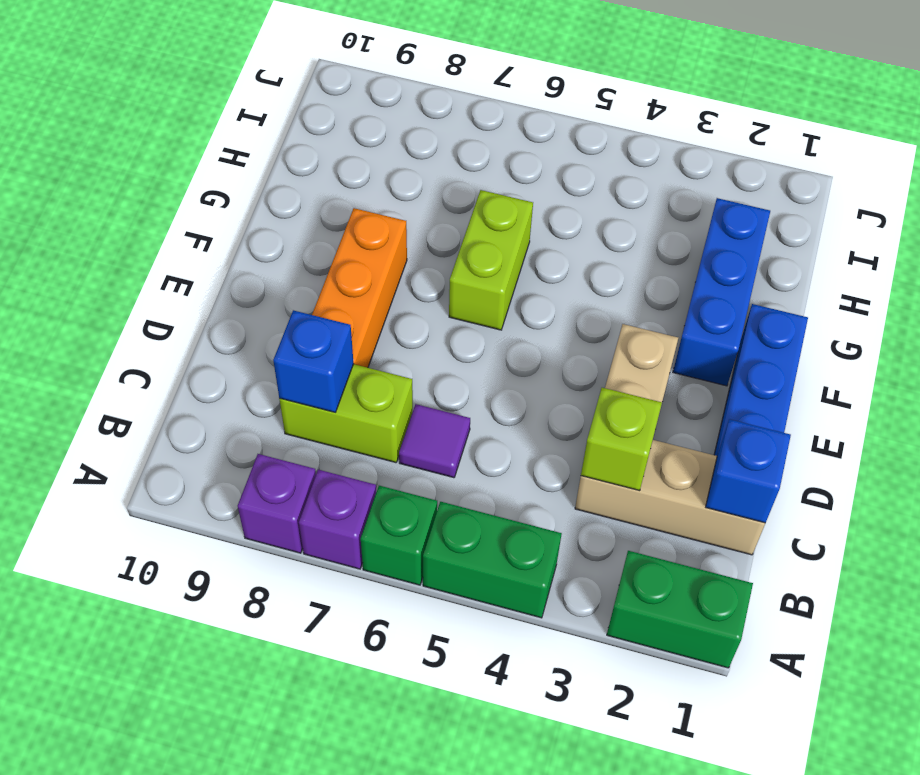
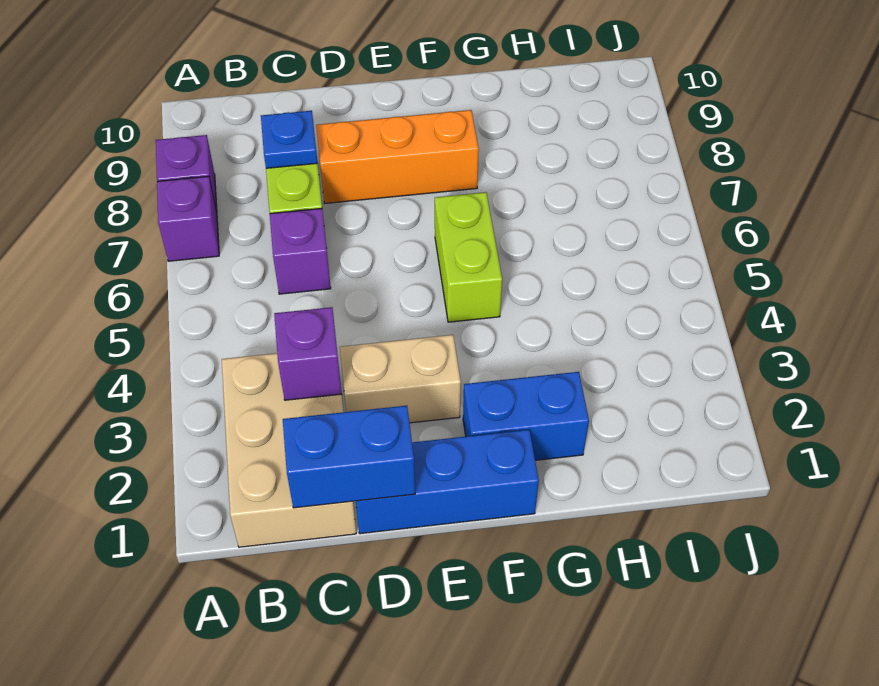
green brick A1:A2 level 1 -> none
green brick A4:A5 level 1 -> none
green brick A6 level 1 -> none
tan brick C1:C3 level 1 -> tan brick B1:C3 level 1
blue brick C1 level 2 -> blue brick C1:D1 level 2
lime brick C3 level 2 -> purple brick C3 level 2
purple tile C6 level 1 -> purple brick C6 level 1
blue brick C8 level 2 -> blue plate C8 level 2
blue brick F2:H2 level 1 -> blue brick F2:G2 level 1
lime brick F6:G6 level 1 -> lime brick F5:F6 level 1

